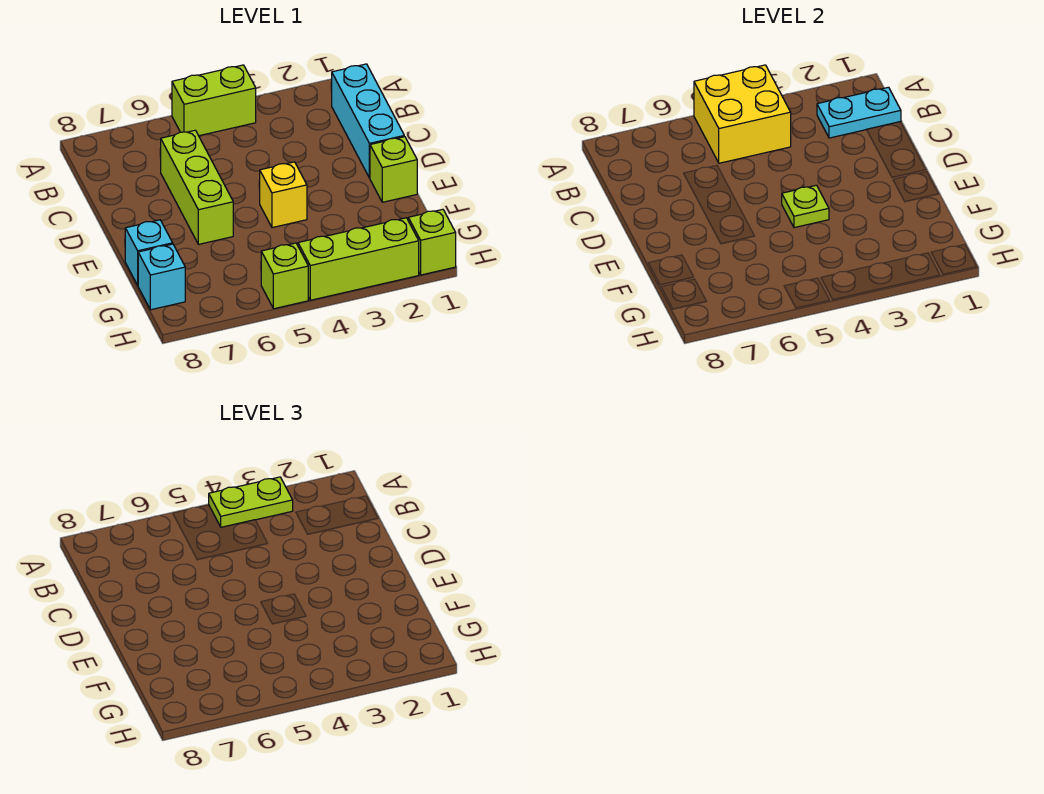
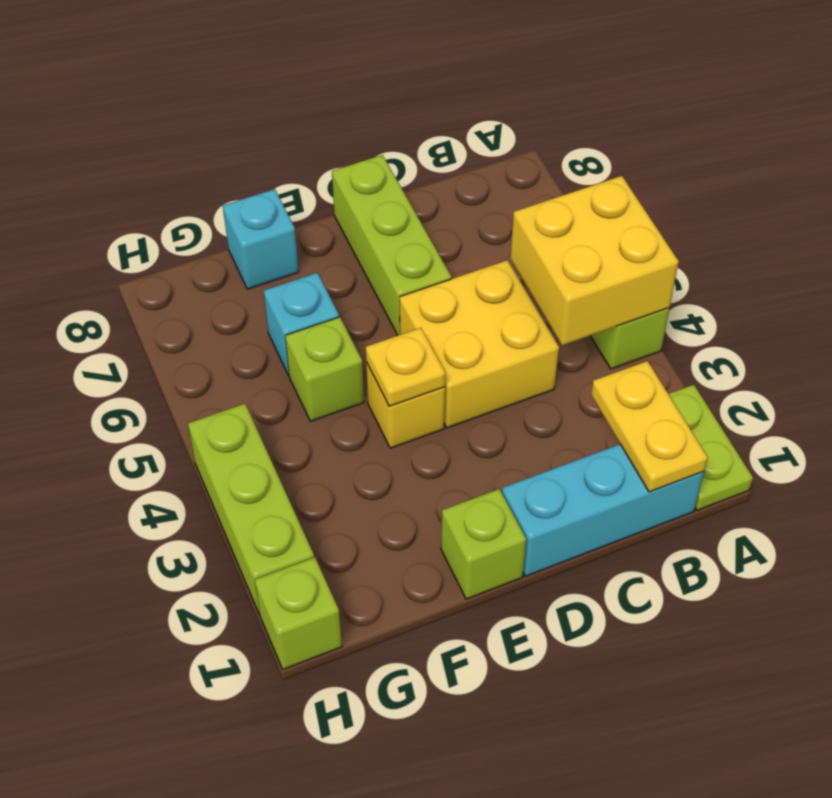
lime plate A3:A4 level 3 -> lime plate A1:A2 level 1
cyan plate B1:B2 level 2 -> yellow plate B1:B2 level 2
none -> yellow brick C4:D5 level 1
lime brick C6:E6 level 1 -> lime brick D6:D8 level 1
lime plate E4 level 2 -> yellow plate E4 level 2
cyan brick G8 level 1 -> cyan brick F6 level 1
lime brick H5 level 1 -> lime brick F5 level 1

